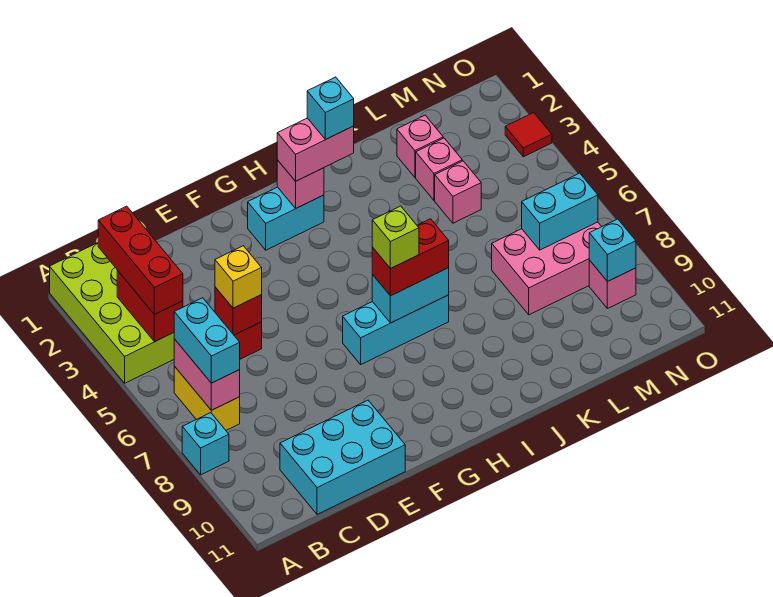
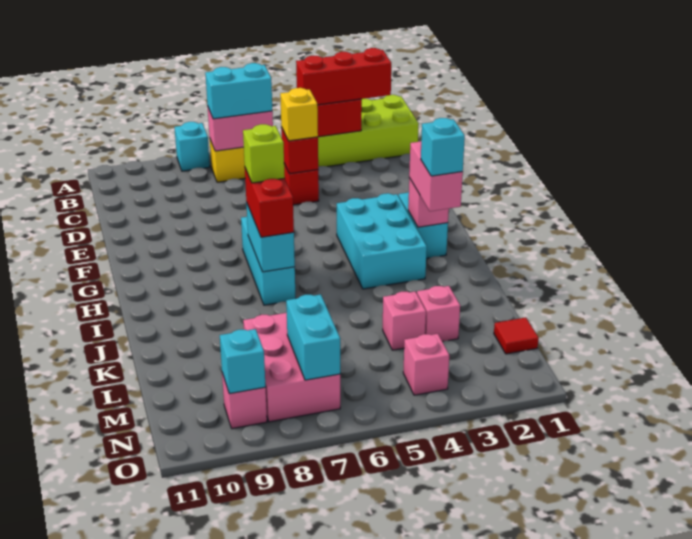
cyan brick C10:E11 level 1 -> cyan brick G3:I4 level 1
pink brick L2 level 1 -> pink brick N4 level 1
red tile O3 level 1 -> red tile M1 level 1

